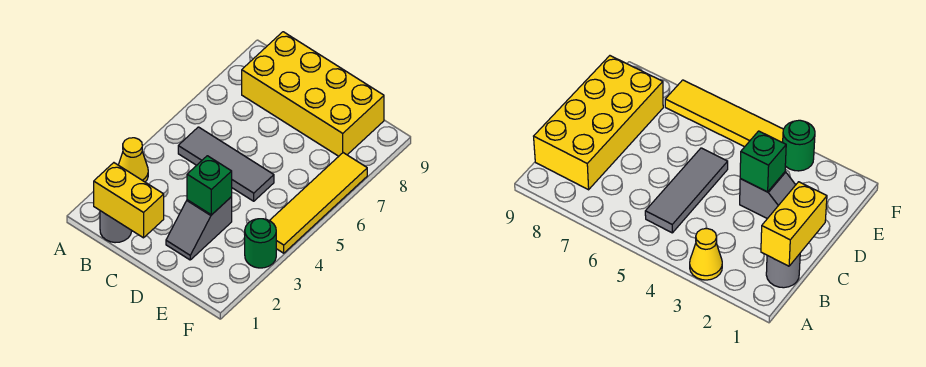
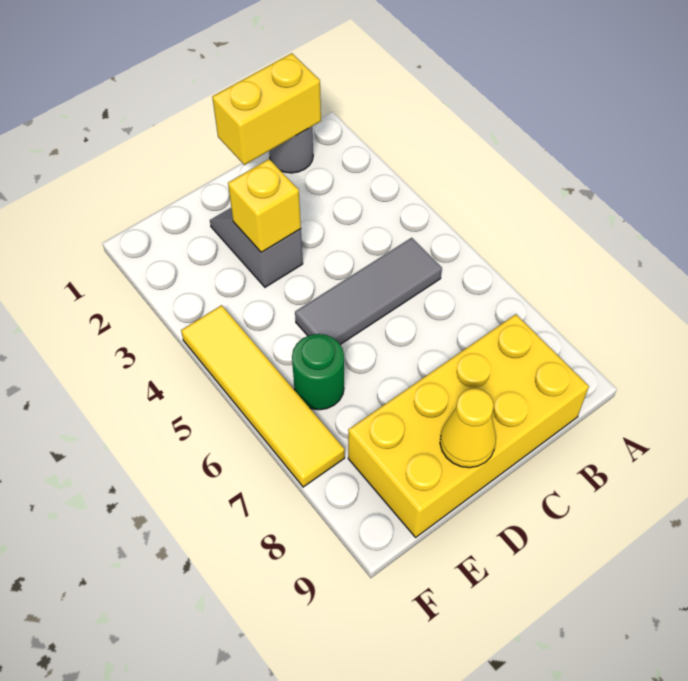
yellow cone A3 level 1 -> yellow cone D9 level 2
green brick D3 level 2 -> yellow brick D3 level 2
green round brick F3 level 1 -> green round brick E6 level 1

